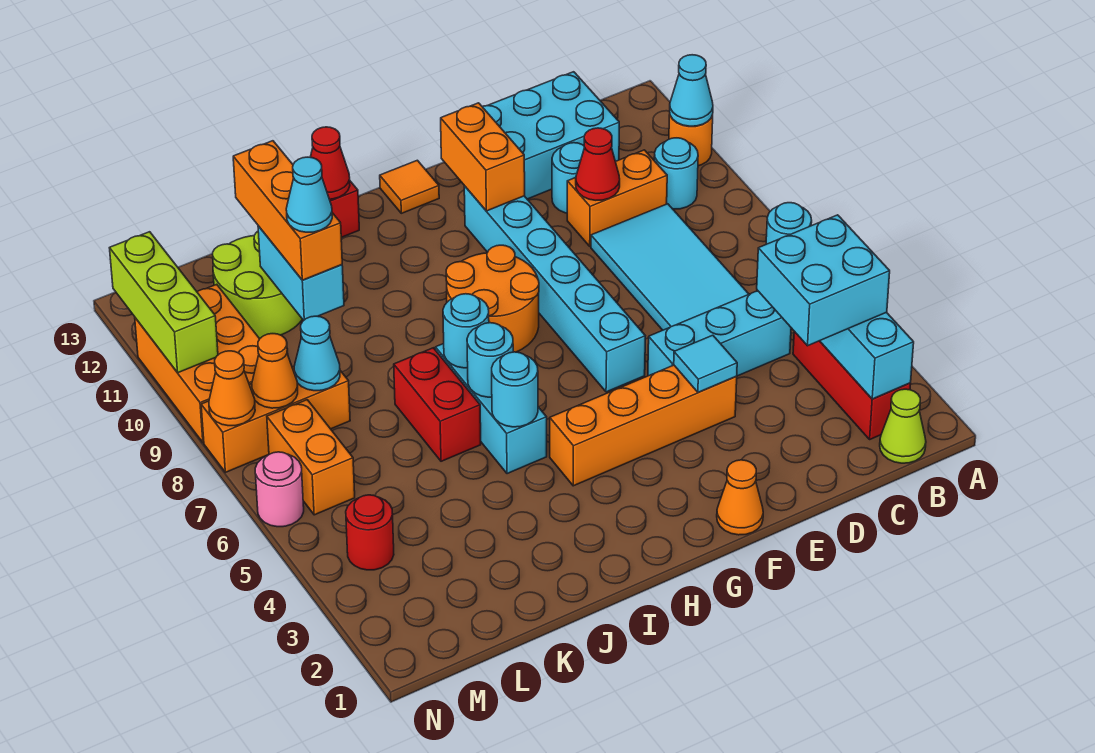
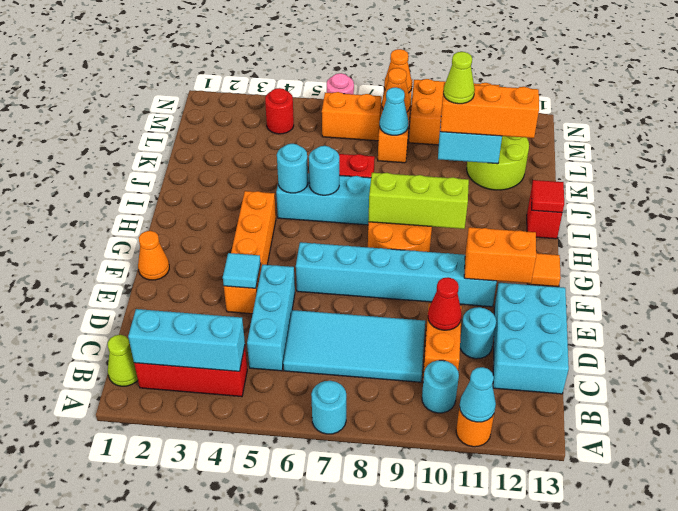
cyan brick B3:C4 level 3 -> none
cyan round brick I7 level 2 -> none
red cone I13 level 2 -> red tile I13 level 2
cyan cone K10 level 4 -> lime cone K10 level 4
lime brick N10:N12 level 2 -> lime brick H8:H10 level 2

